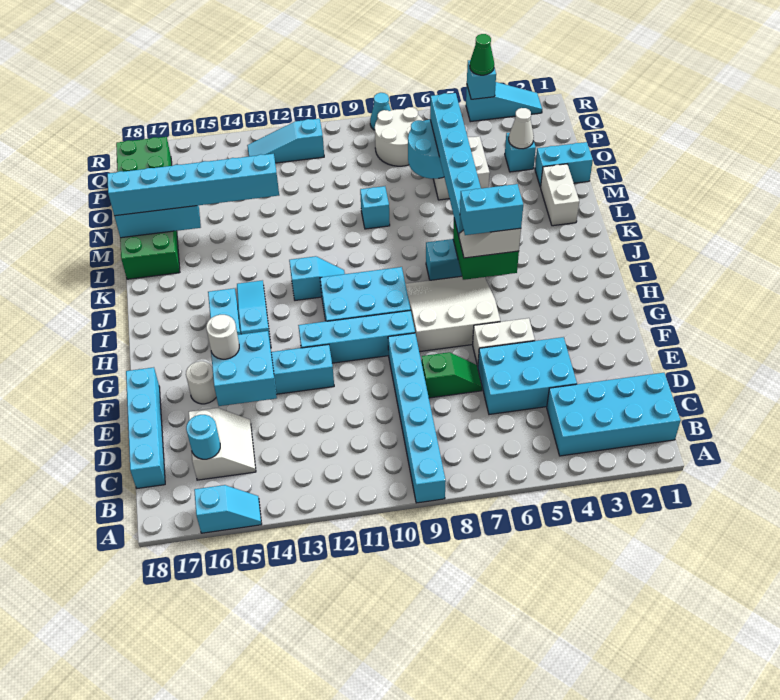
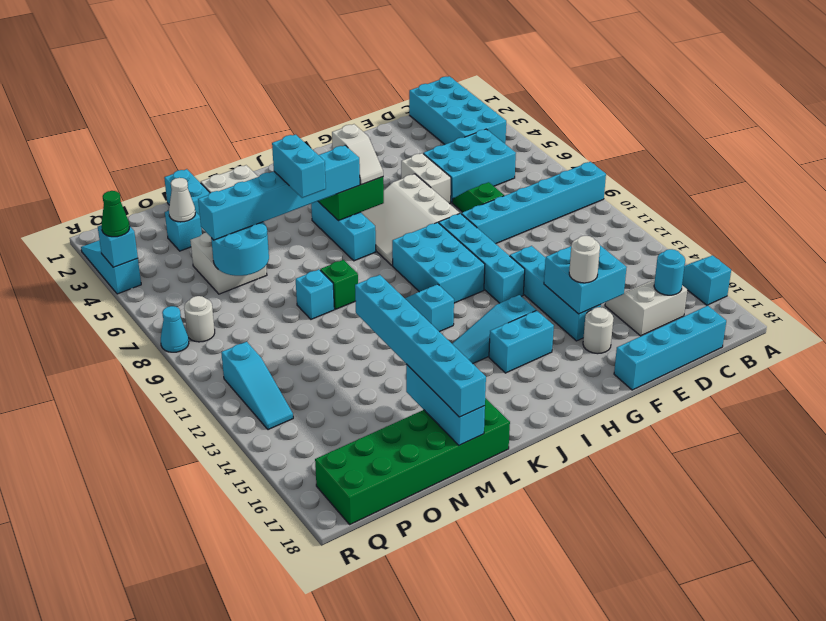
cyan brick D4:E6 level 1 -> cyan brick C5:E6 level 1
cyan brick I5:I6 level 4 -> cyan brick L6:L7 level 4
none -> green brick L9 level 1
white round brick P7:Q8 level 1 -> white round brick Q8 level 1

